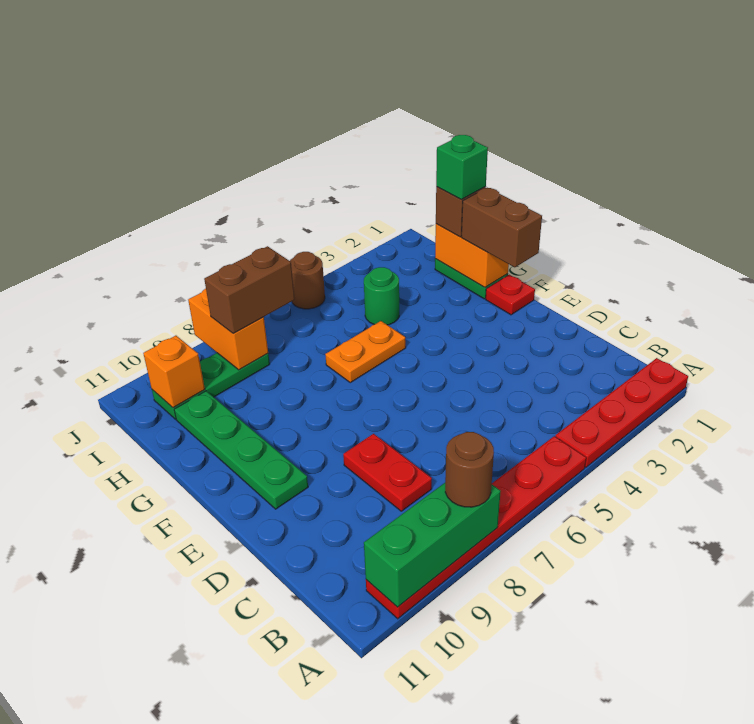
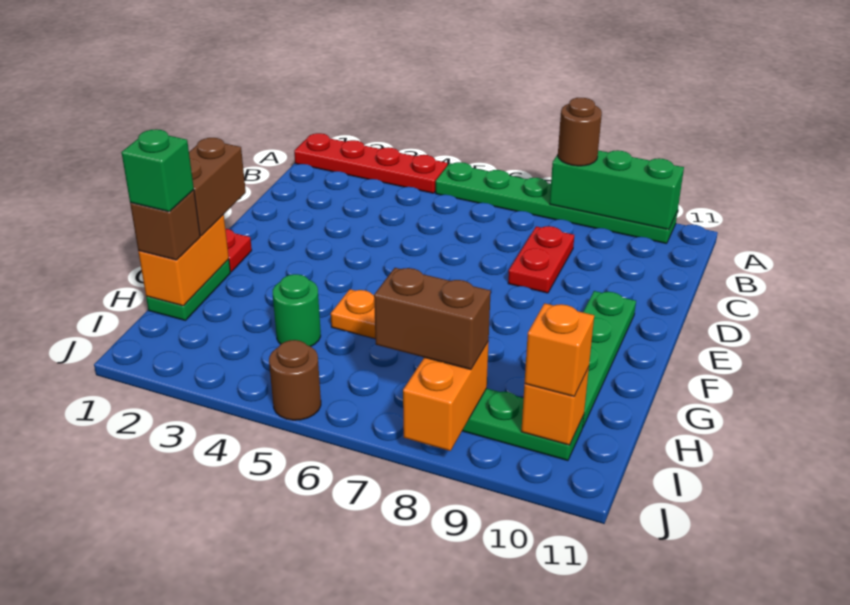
red plate A5:A10 level 1 -> green plate A5:A10 level 1
none -> orange brick I10 level 3

